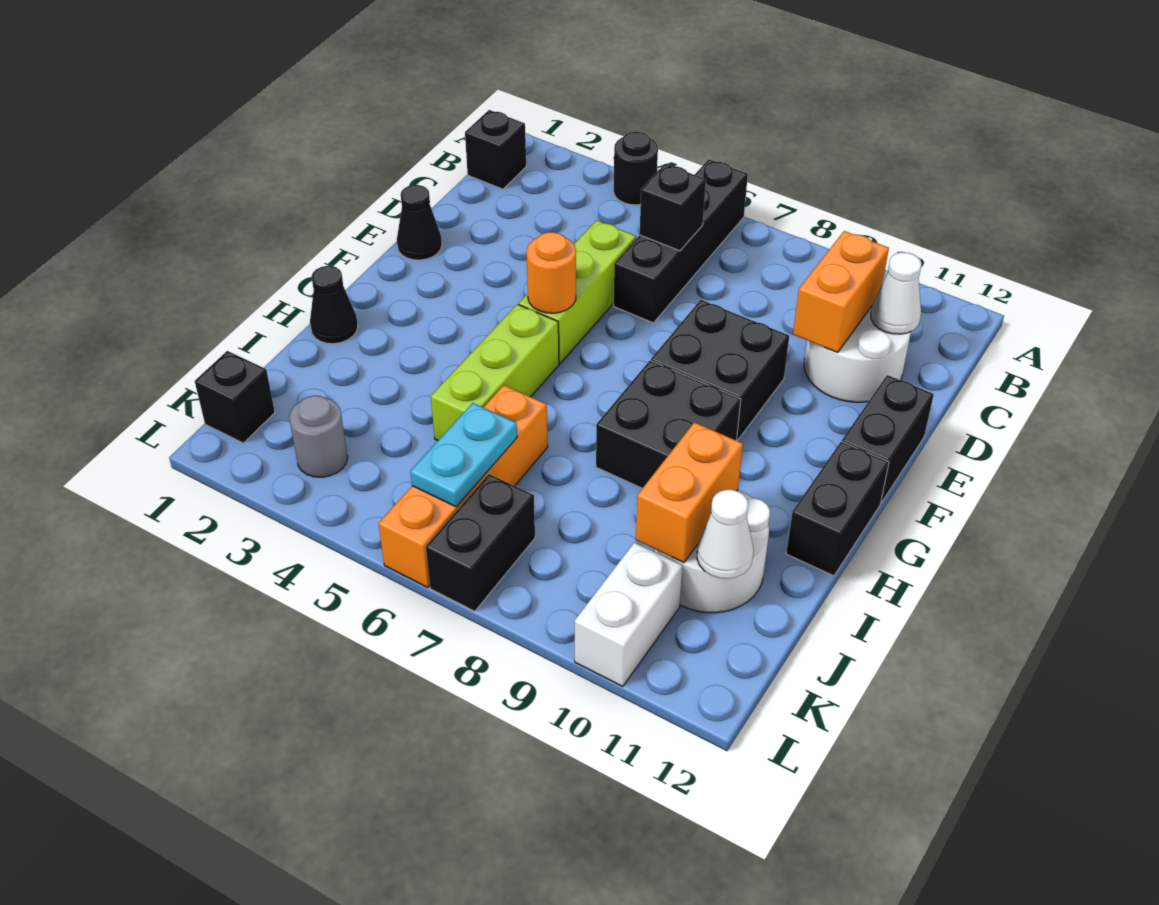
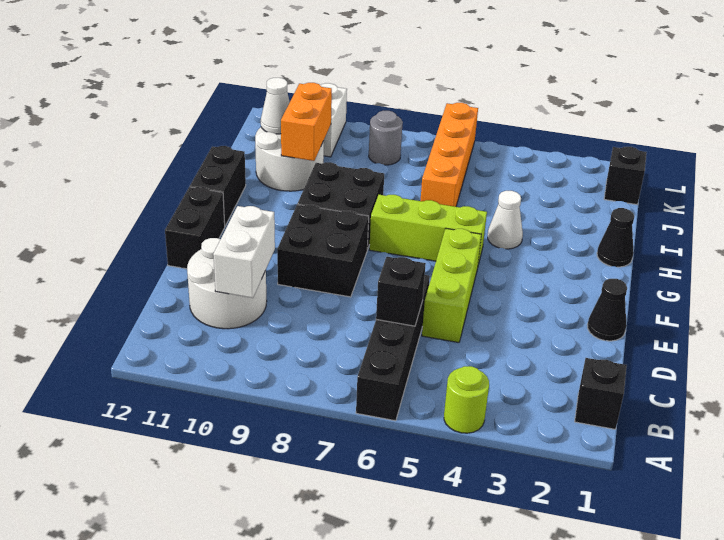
black round brick A4 level 1 -> lime round brick A4 level 1
orange brick C10:D10 level 2 -> white brick C10:D10 level 2
white cone C11 level 2 -> white cone H4 level 1
orange round brick F5 level 2 -> none
lime brick G5:I5 level 1 -> lime brick G5:G7 level 1
cyan plate J6:K6 level 2 -> none
grey round brick K3 level 1 -> grey round brick K8 level 1
black brick K7:L7 level 1 -> none

